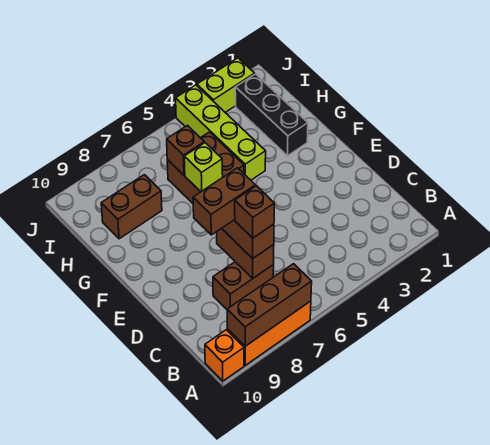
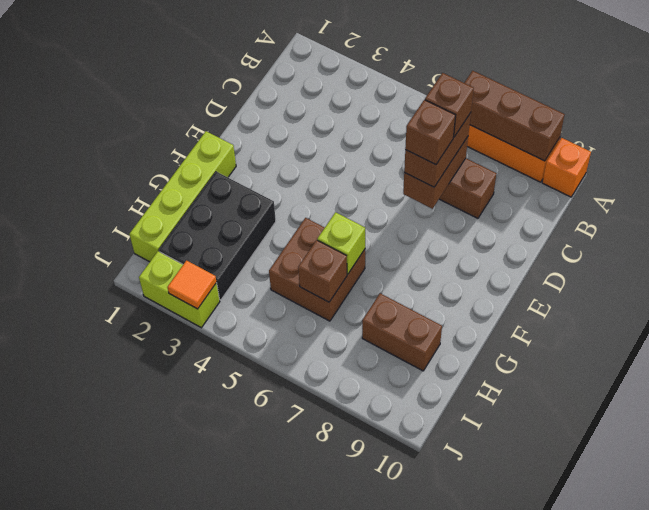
brown brick D7:D8 level 4 -> brown brick D7 level 4
black brick G2:I2 level 1 -> black brick G2:I3 level 1
lime brick G4:J4 level 1 -> lime brick F1:I1 level 1
none -> orange tile J3 level 2

